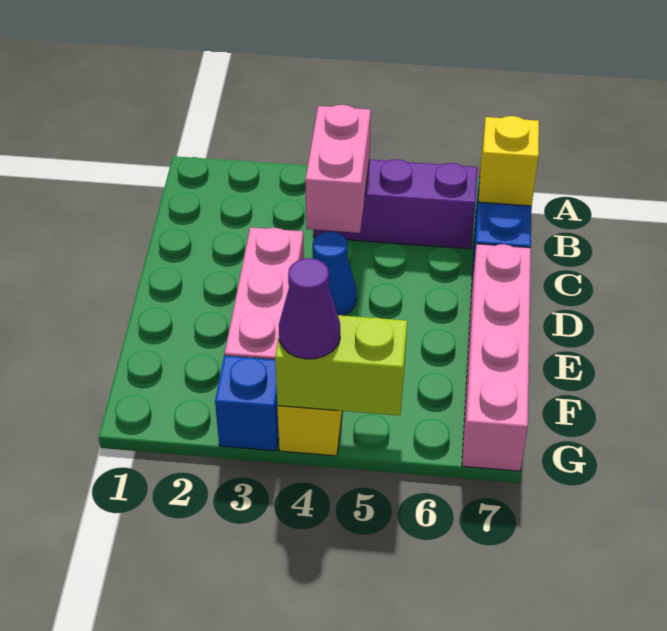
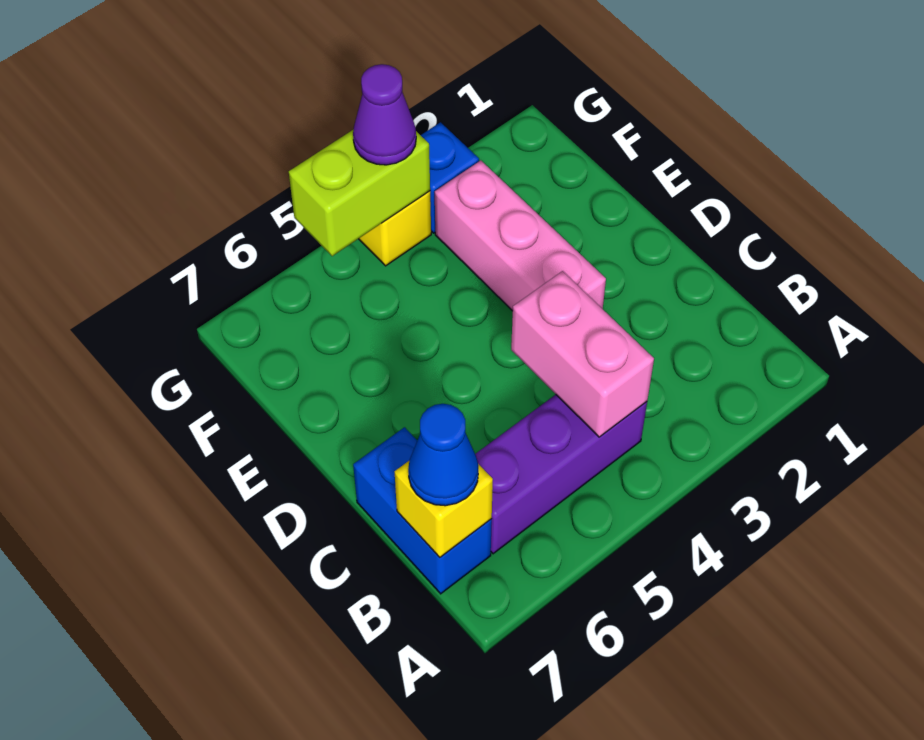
blue cone D4 level 1 -> blue cone B7 level 3
pink brick D7:G7 level 1 -> none

